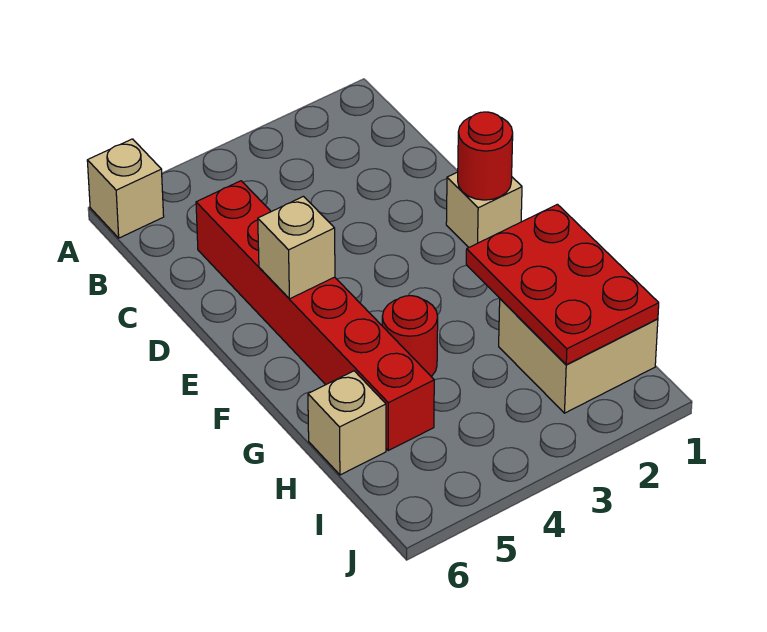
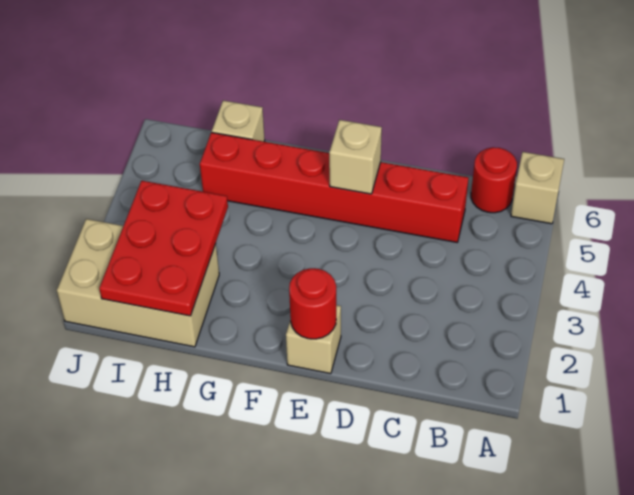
red plate G1:I2 level 2 -> red plate H1:I3 level 2
red round brick G4 level 1 -> red round brick B6 level 1
tan brick H1:I2 level 1 -> tan brick H1:J2 level 1

